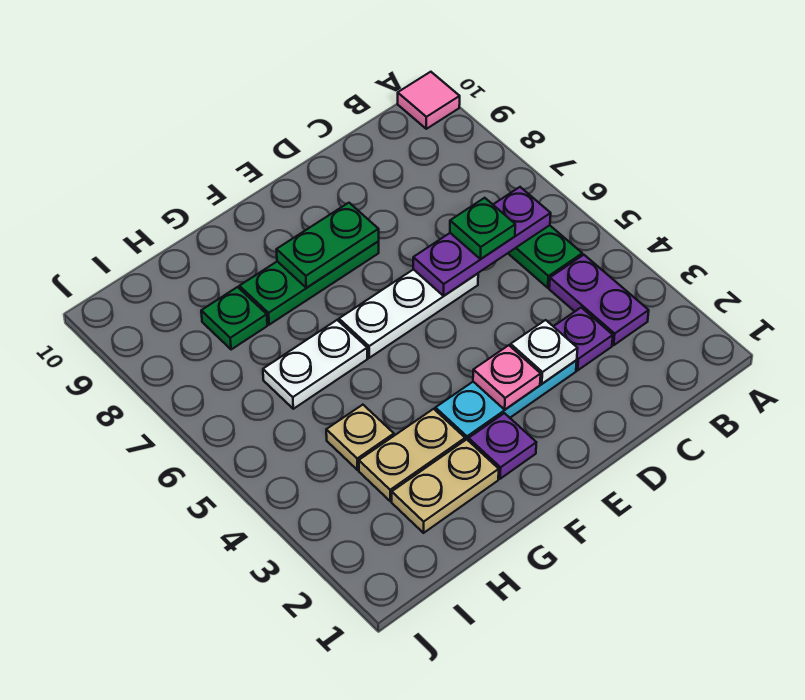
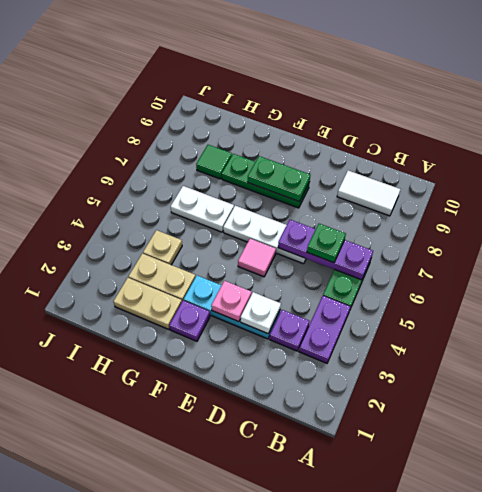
pink tile A10 level 1 -> pink tile E5 level 1
none -> white tile B9:C9 level 1
green plate H8 level 1 -> green tile H8 level 1

